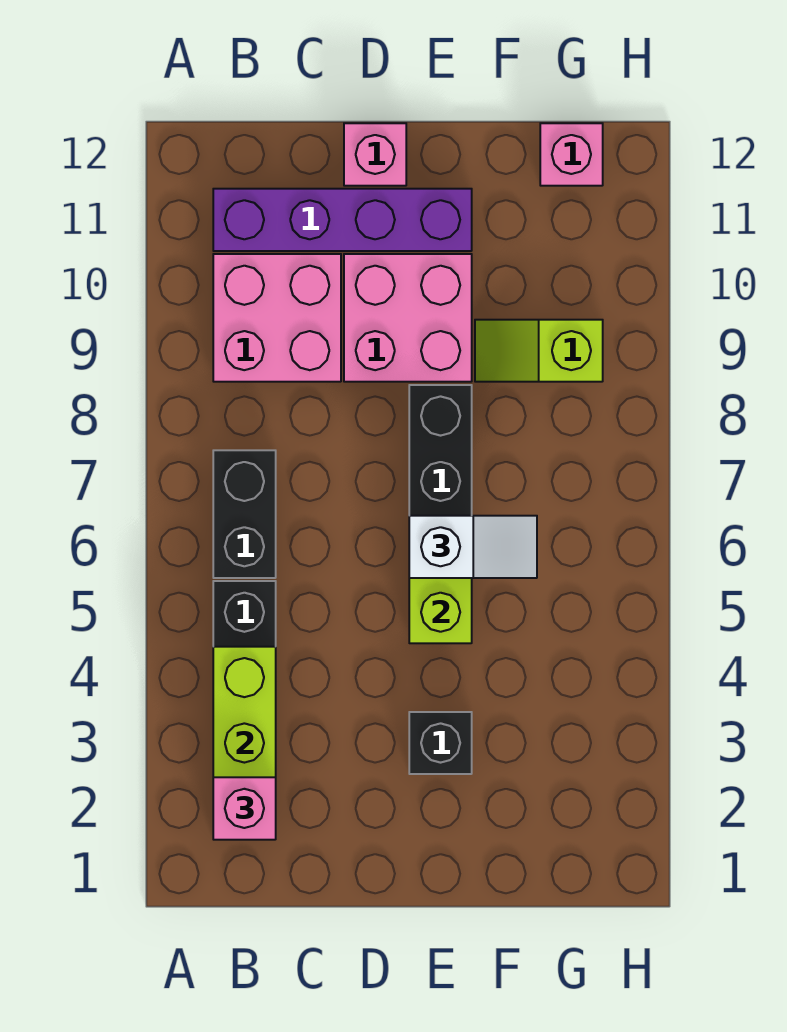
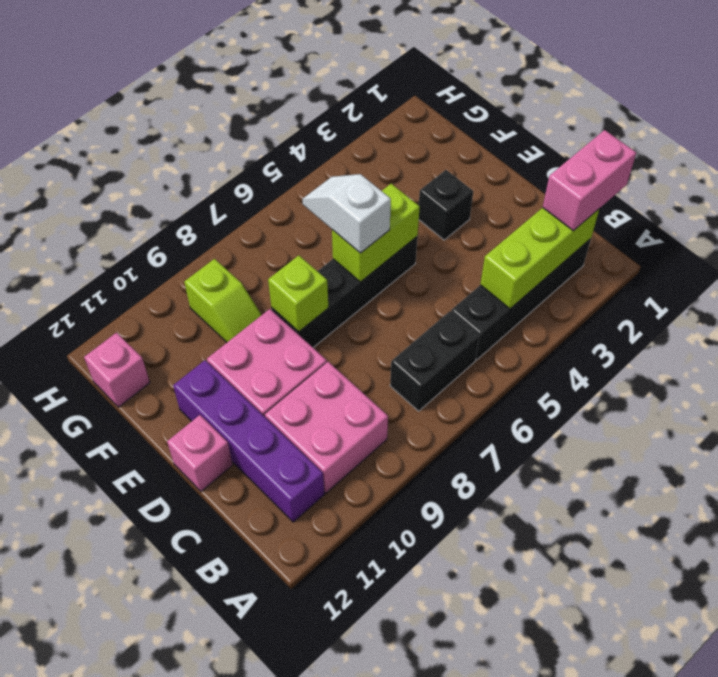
pink brick B2 level 3 -> pink brick B1:B2 level 3
none -> lime brick E8 level 2

